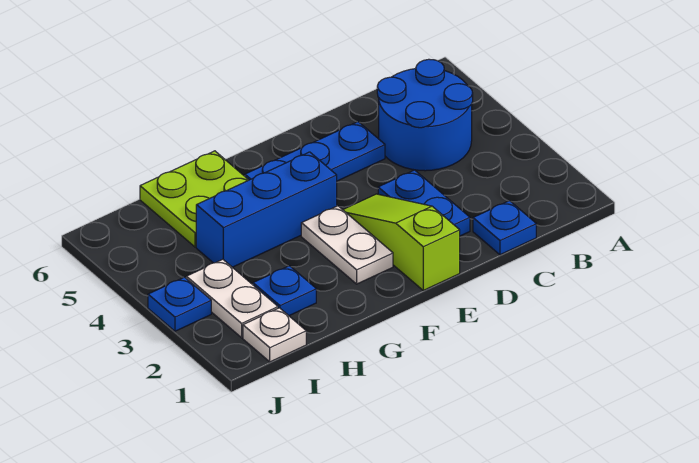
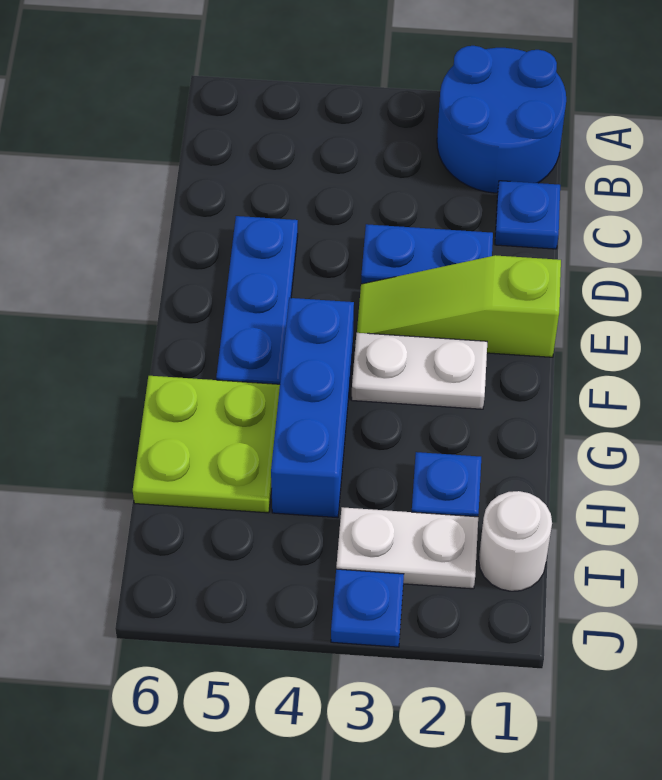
blue round brick B4:C5 level 1 -> blue round brick A1:B2 level 1
white plate I1 level 1 -> white round brick I1 level 1

